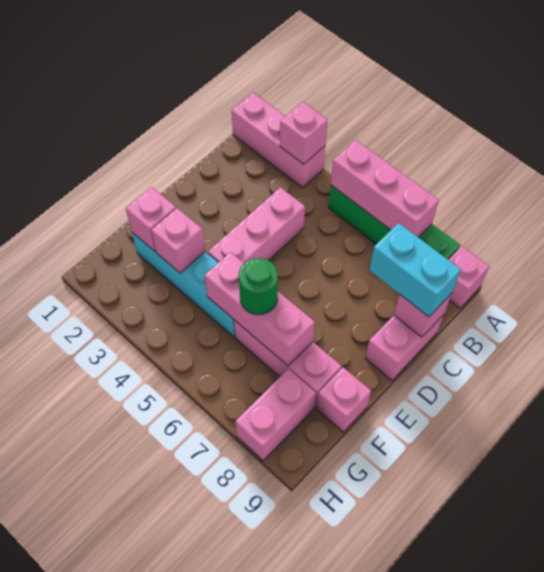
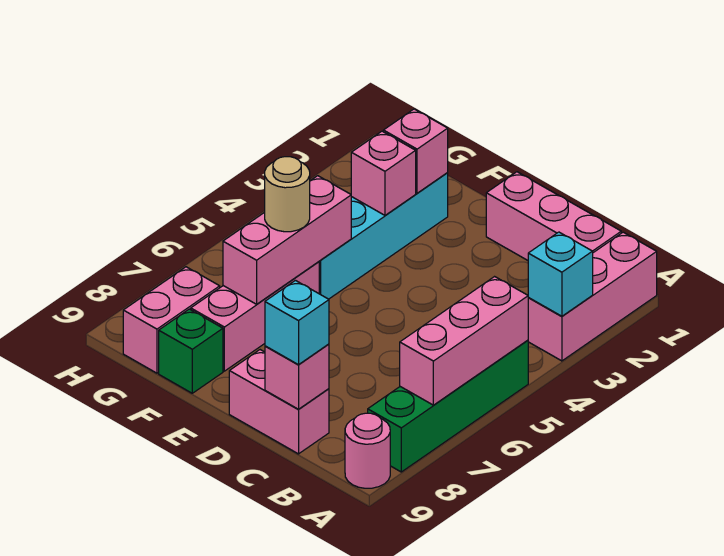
pink brick A3 level 2 -> cyan brick A3 level 2
pink brick A9 level 1 -> pink round brick A9 level 1
pink brick C4:E4 level 1 -> pink brick B1:D1 level 1
cyan brick C8:C9 level 3 -> cyan brick C9 level 3
green round brick F6 level 3 -> tan round brick F6 level 3
pink brick F9 level 1 -> green brick F9 level 1
pink brick G8:H8 level 1 -> pink brick G8:G9 level 1

